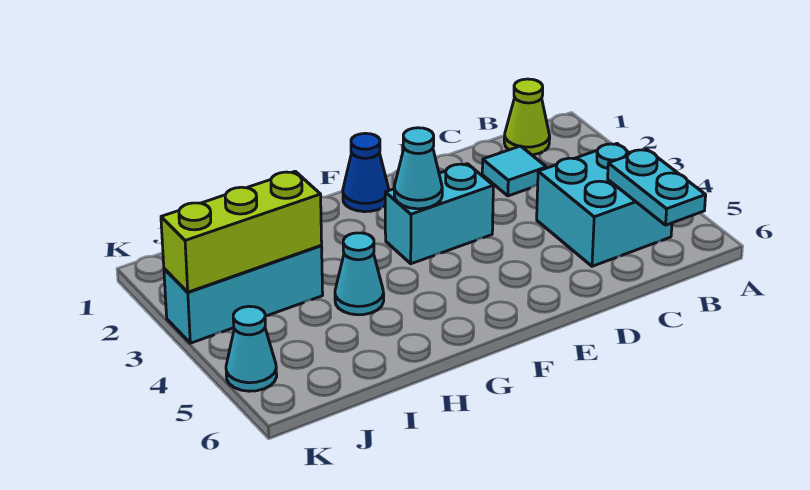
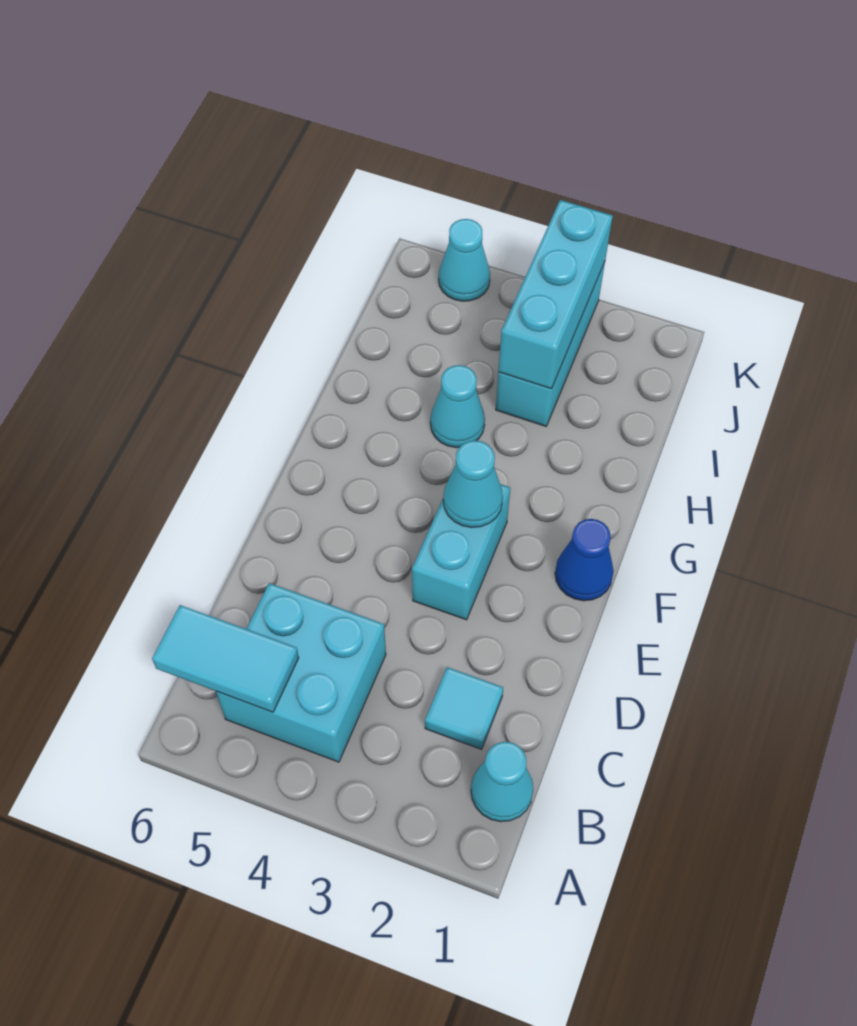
lime cone B1 level 1 -> cyan cone B1 level 1
cyan plate B5:B6 level 2 -> cyan tile B5:B6 level 2
lime brick I3:K3 level 2 -> cyan brick I3:K3 level 2

